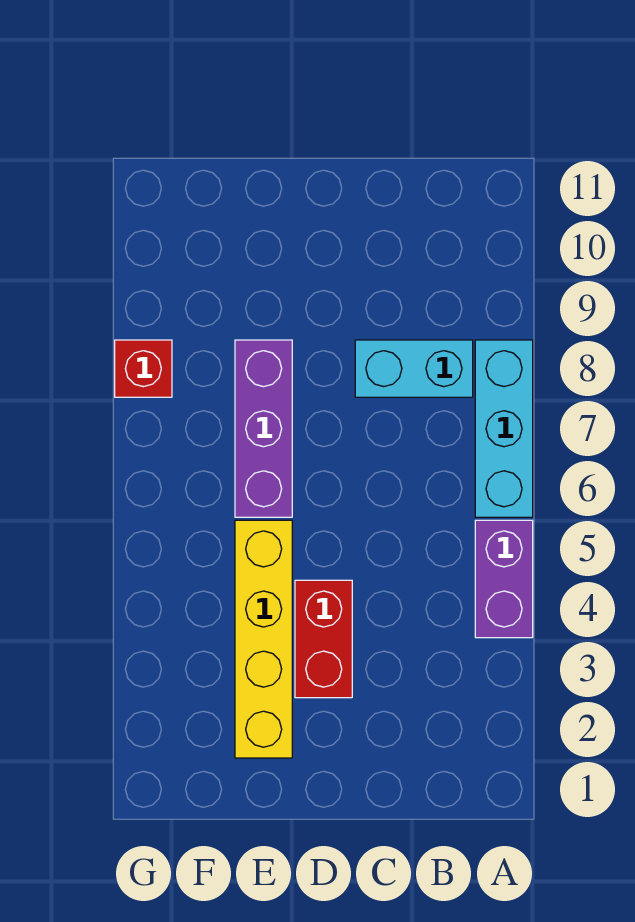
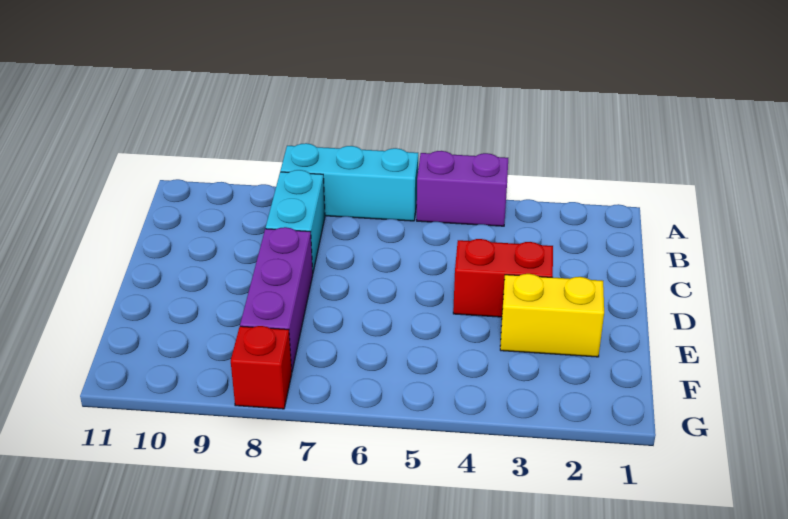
yellow brick E2:E5 level 1 -> yellow brick E2:E3 level 1
purple brick E6:E8 level 1 -> purple brick D8:F8 level 1

